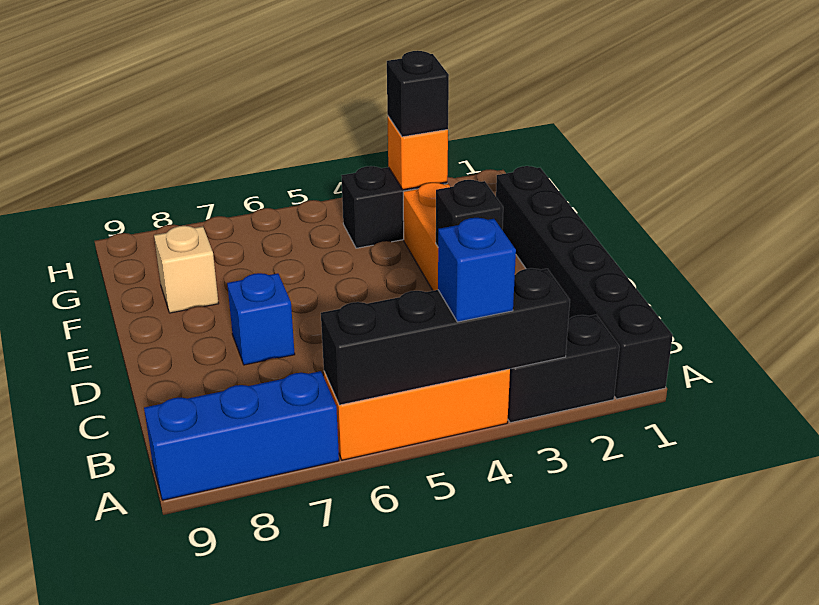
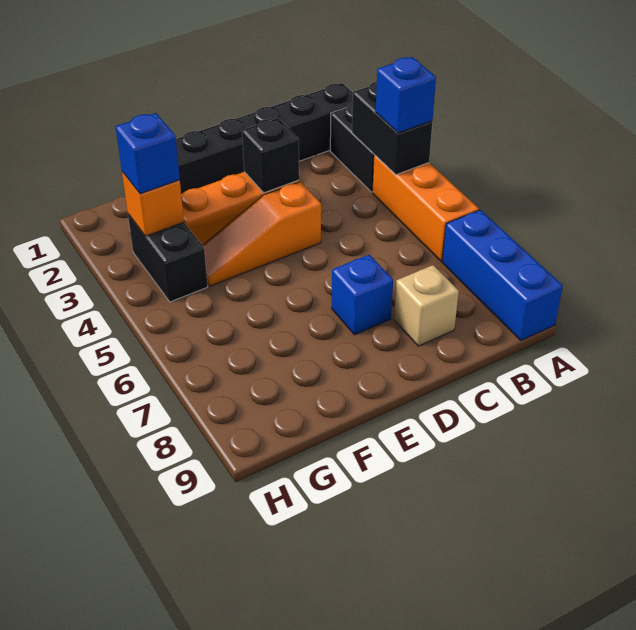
black brick A3:A6 level 2 -> black brick A3:A4 level 2
none -> orange slope D4:F4 level 1 top D
tan brick F8 level 1 -> tan brick C8 level 1
black brick G3 level 3 -> blue brick G3 level 3

